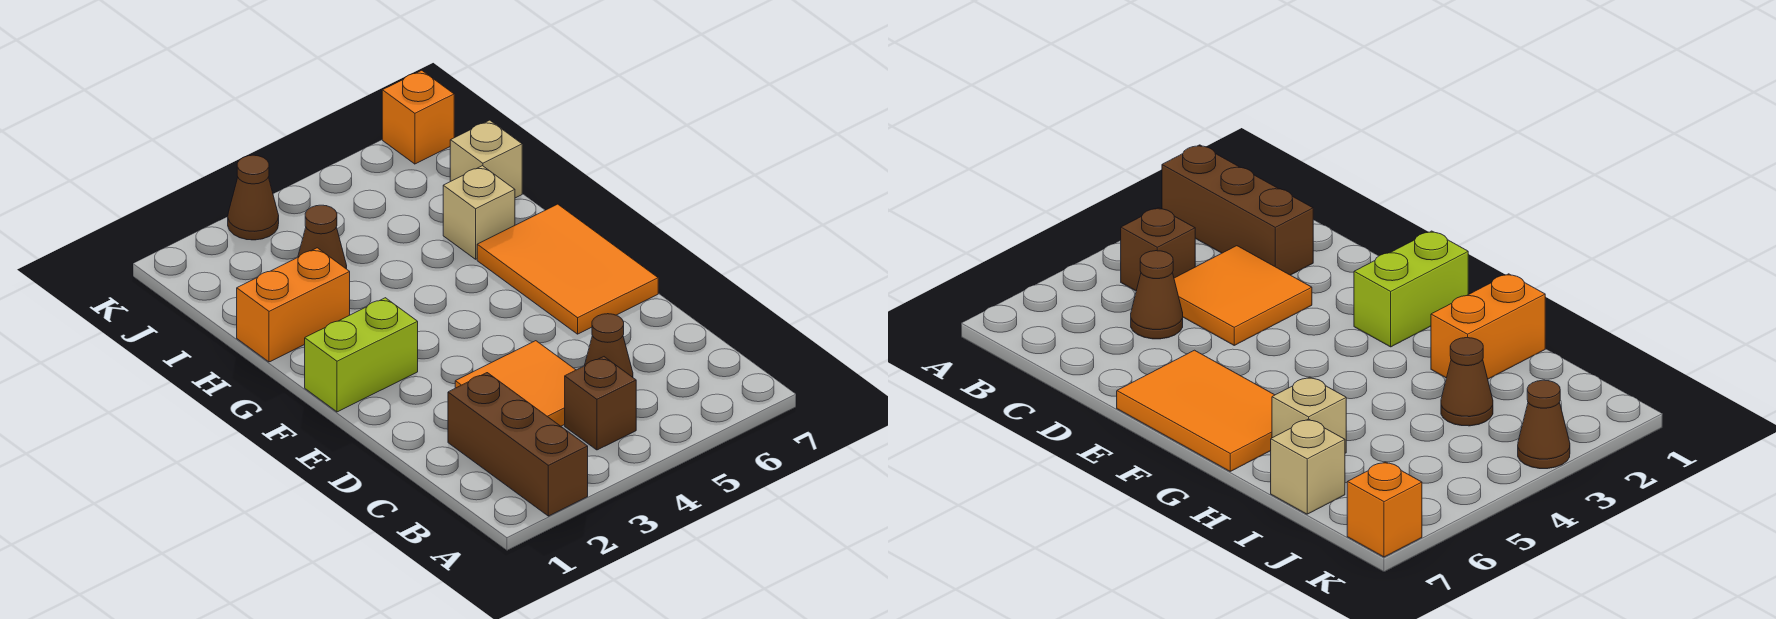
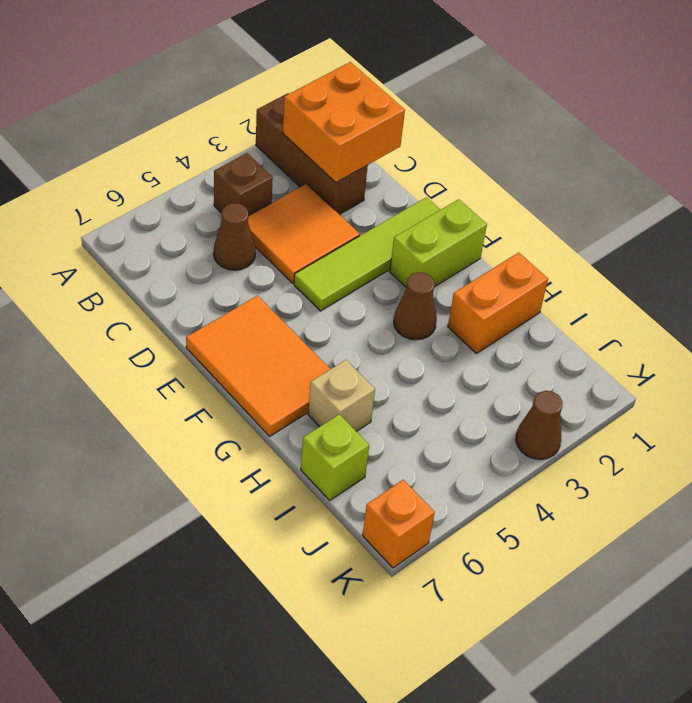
none -> orange brick B1:C2 level 2
none -> lime tile E1:E4 level 1
brown cone I3 level 1 -> brown cone G3 level 1
tan brick I7 level 1 -> lime brick I7 level 1

